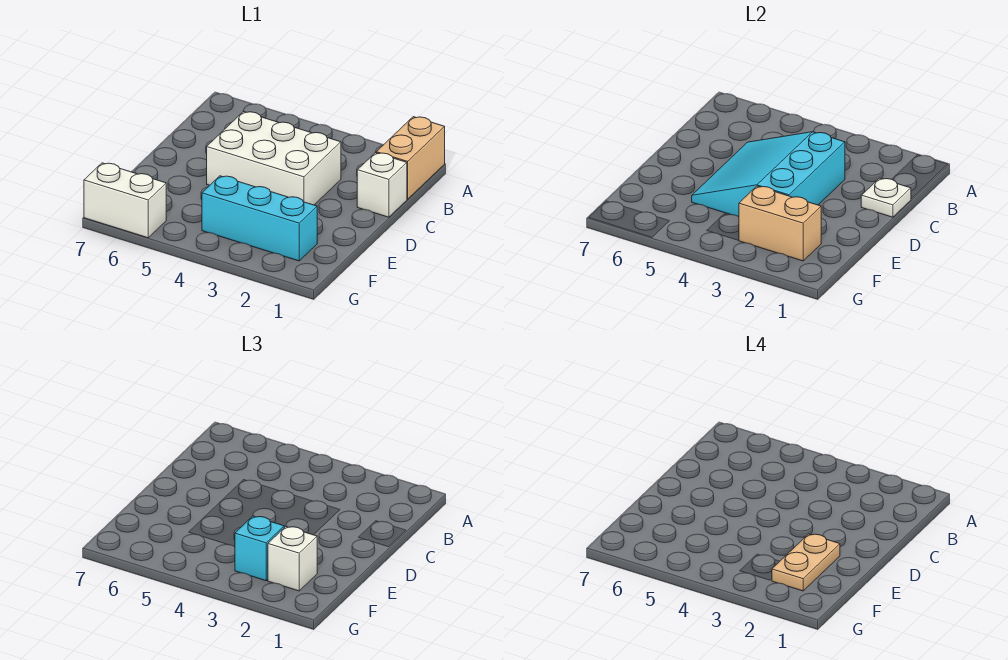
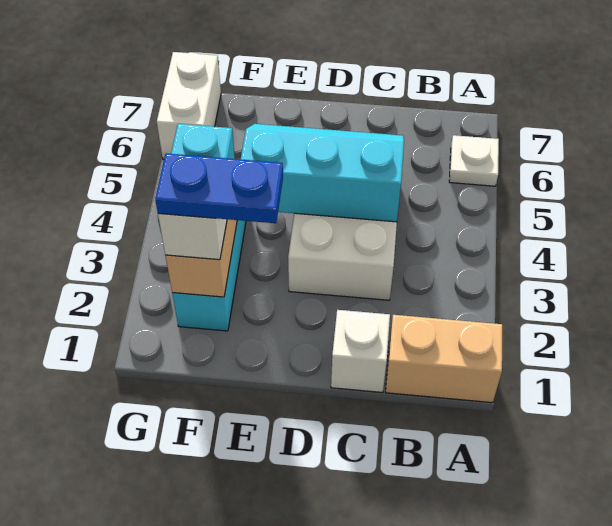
white plate C1 level 2 -> white plate A6 level 1
cyan slope C3:E5 level 2 top 3 -> cyan slope C4:E5 level 2 top 4
tan plate E2:F2 level 4 -> blue plate E2:F2 level 4

